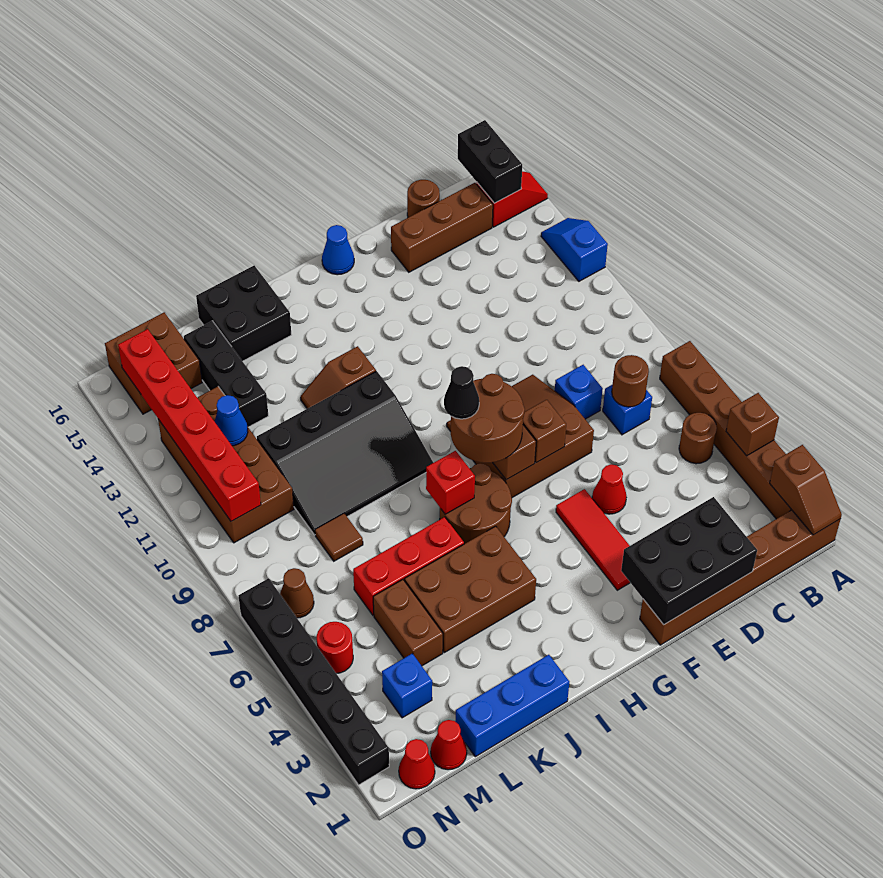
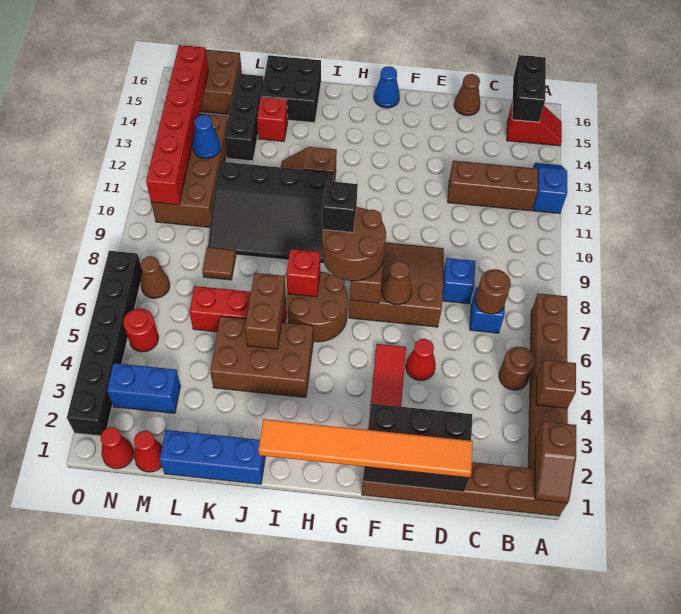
brown brick C15:E15 level 1 -> brown brick B12:D12 level 1
none -> orange tile D1:I1 level 3
brown round brick D16 level 1 -> brown cone D16 level 1
brown brick F7 level 2 -> brown cone F7 level 2
black cone H8 level 4 -> black brick H8 level 4
none -> red brick K14 level 1
brown brick L4:L5 level 1 -> brown brick J5:J6 level 2
blue brick M3 level 1 -> blue brick M3:N3 level 1

